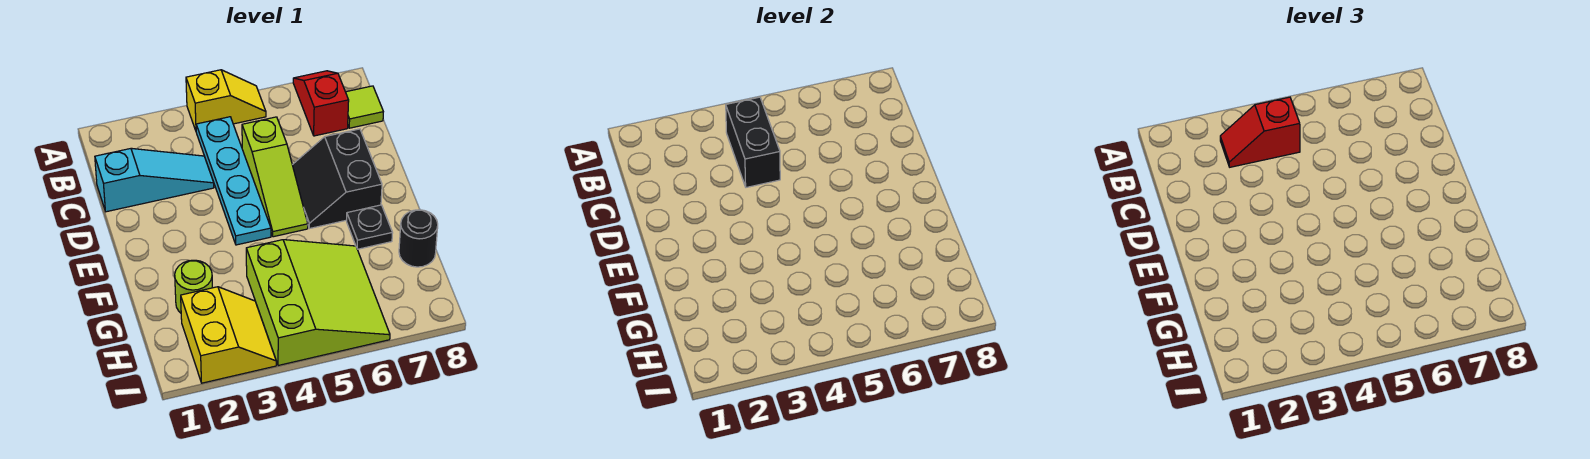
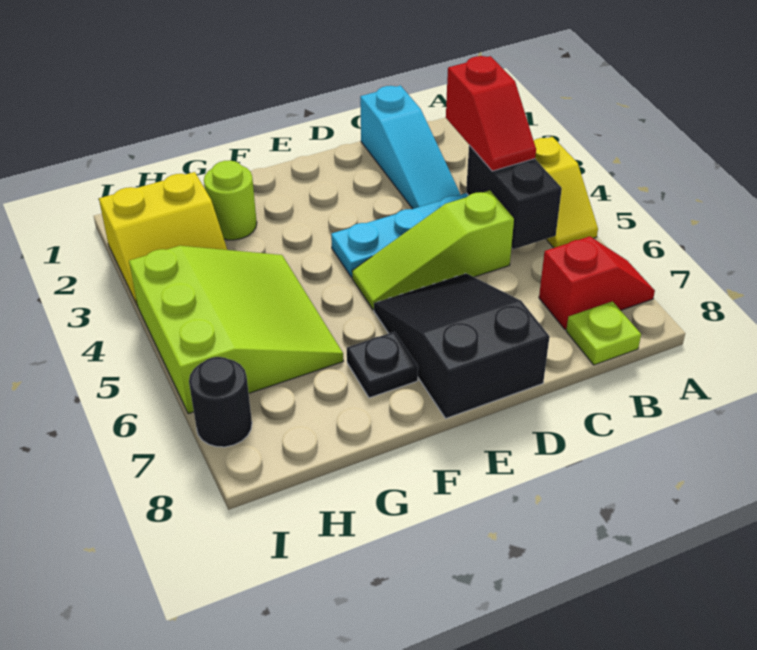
red slope B3:B4 level 3 top 4 -> red slope B3:B4 level 3 top 3
black brick B4:C4 level 2 -> black brick B4:B5 level 2
lime tile B8 level 1 -> lime plate B8 level 1
black slope D6:E7 level 1 top 7 -> black slope D6:E8 level 1 top 8
lime slope G4:I6 level 1 top 4 -> lime slope G4:I6 level 1 top I
black round brick G8 level 1 -> black round brick I7 level 1

